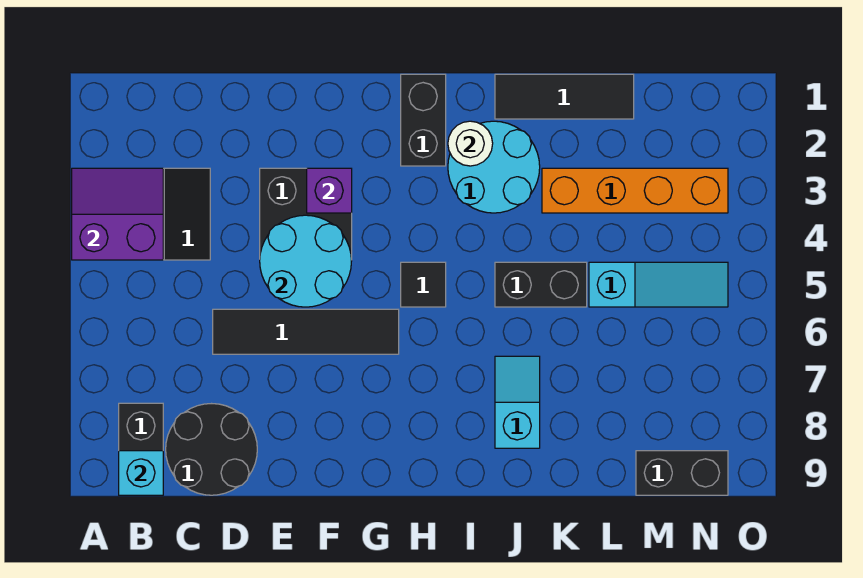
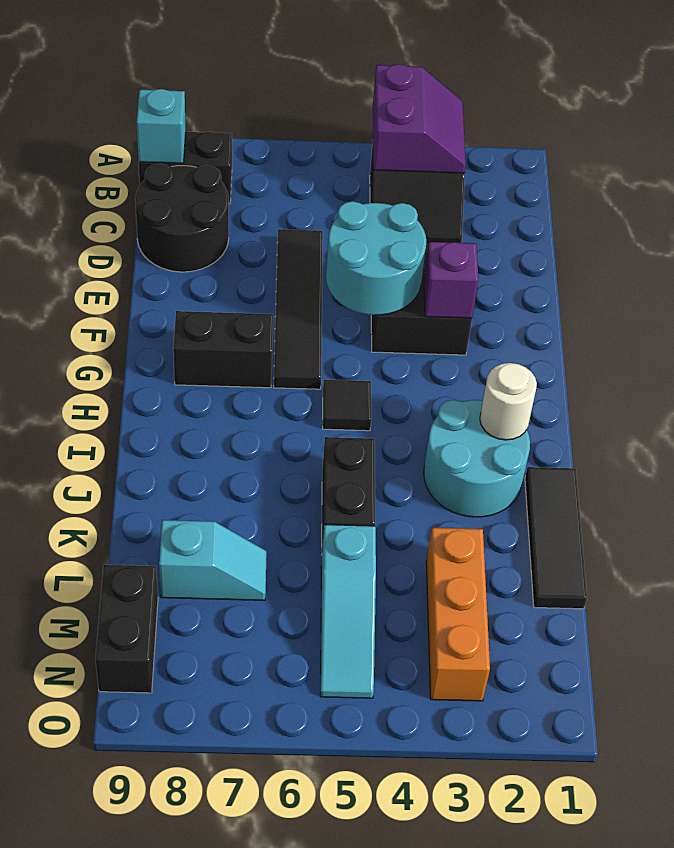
black brick H1:H2 level 1 -> black brick G7:G8 level 1
cyan slope J7:J8 level 1 top 8 -> cyan slope L7:L8 level 1 top 8
orange brick K3:N3 level 1 -> orange brick L3:N3 level 1

